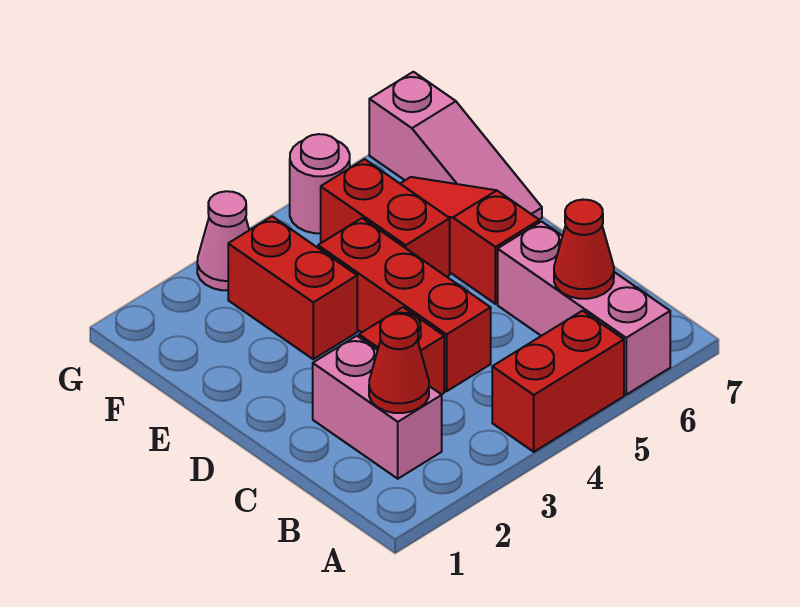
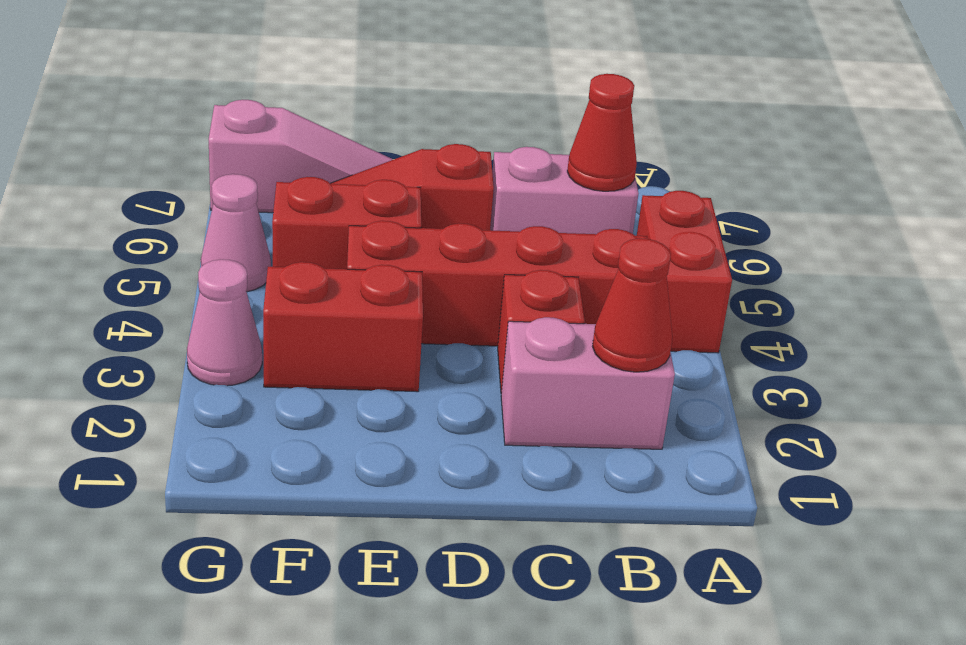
pink brick A6:C6 level 1 -> pink brick B6:C6 level 1
red brick C4:E4 level 1 -> red brick B4:E4 level 1
pink round brick G5 level 1 -> pink cone G5 level 1

